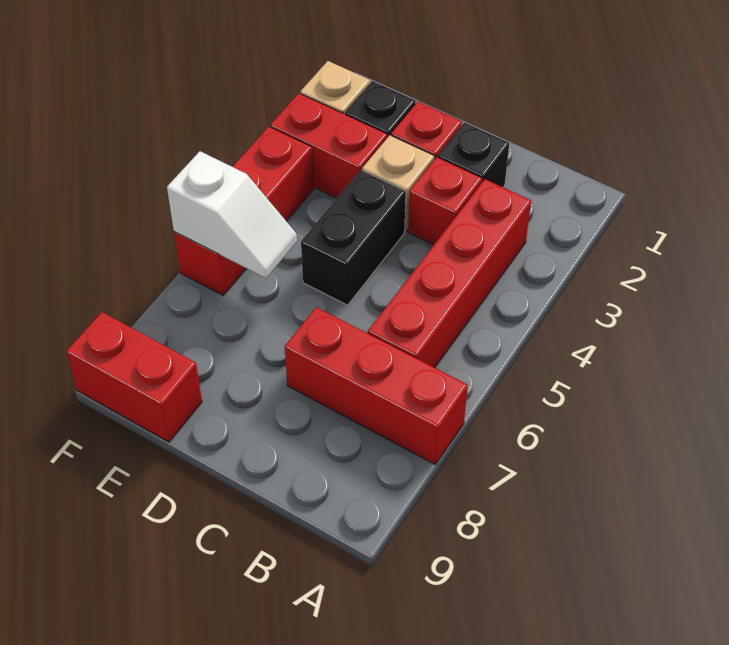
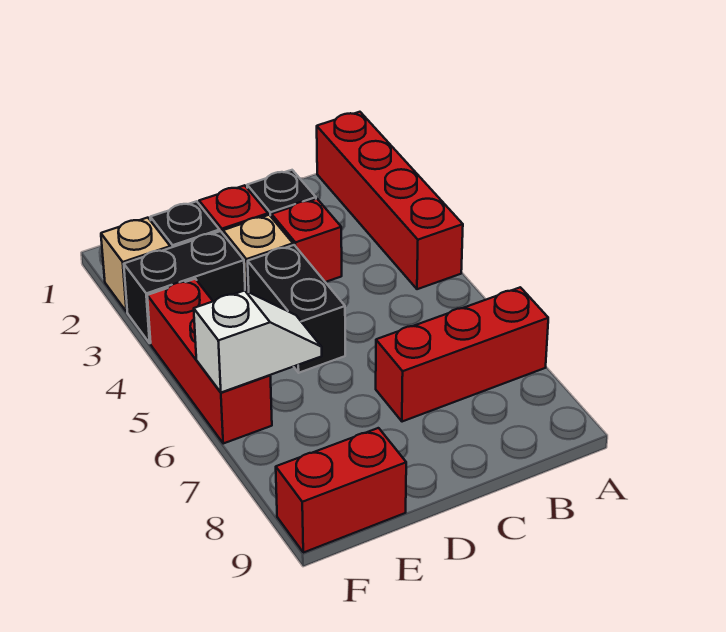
red brick B3:B6 level 1 -> red brick A1:A4 level 1
red brick E3:F3 level 1 -> black brick E3:F3 level 1

